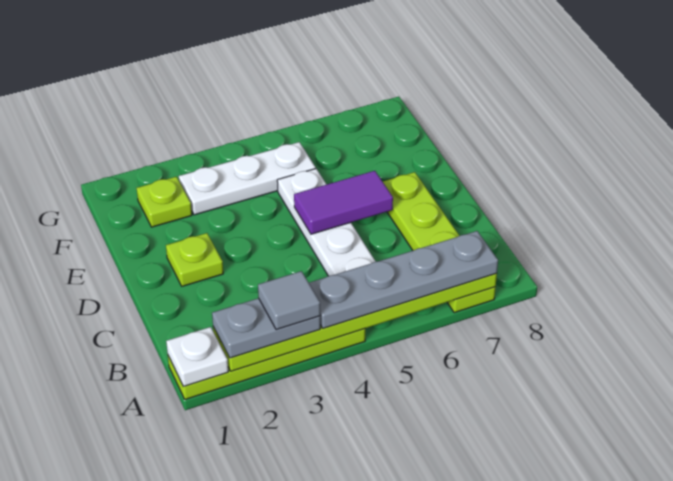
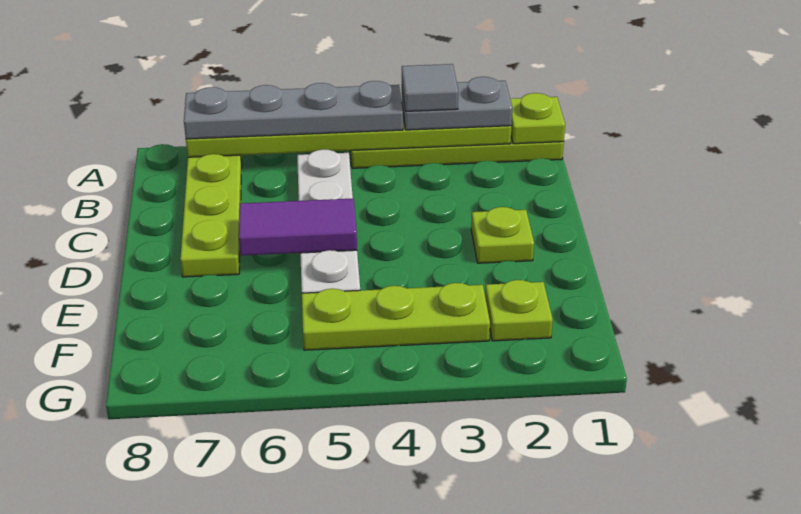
white plate A1 level 2 -> lime plate A1 level 2
white plate F3:F5 level 1 -> lime plate F3:F5 level 1

